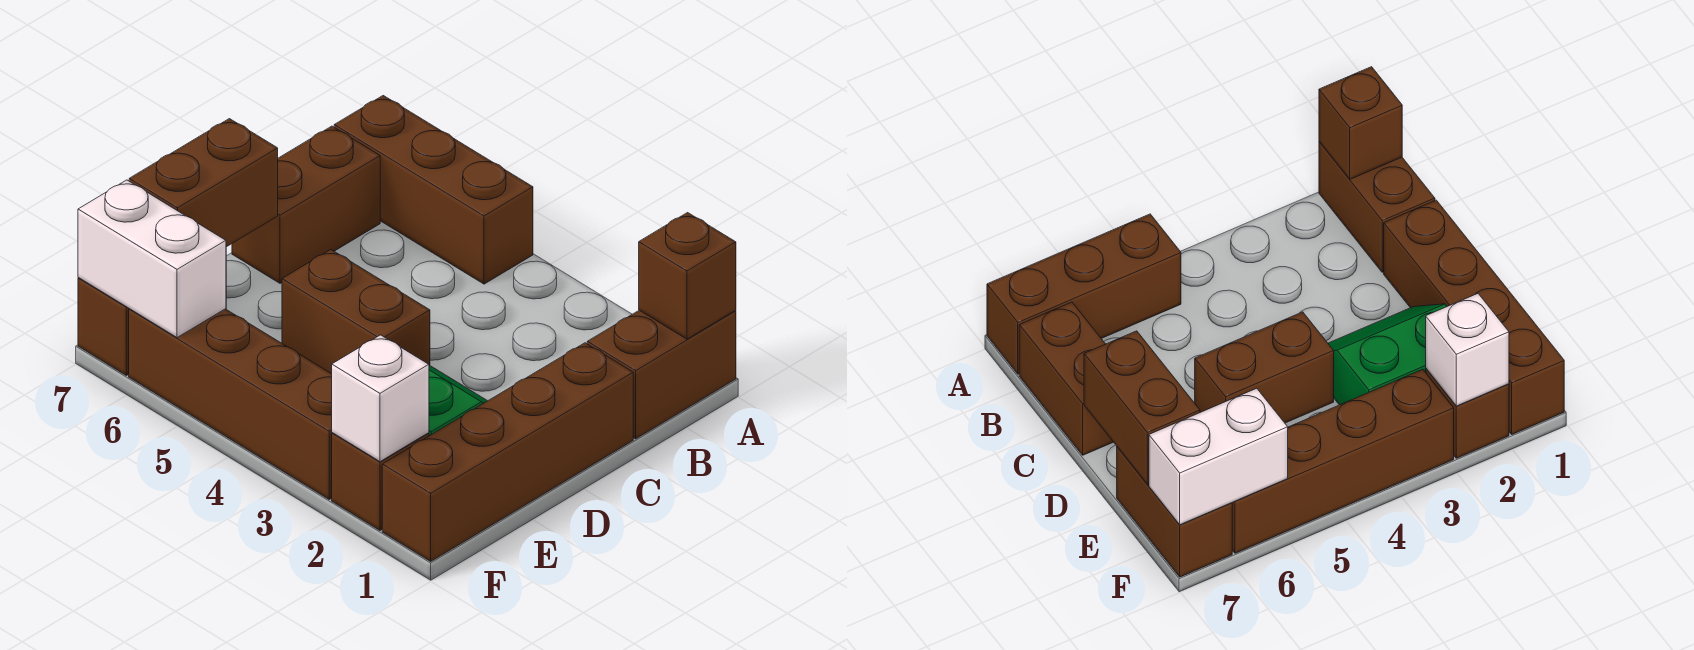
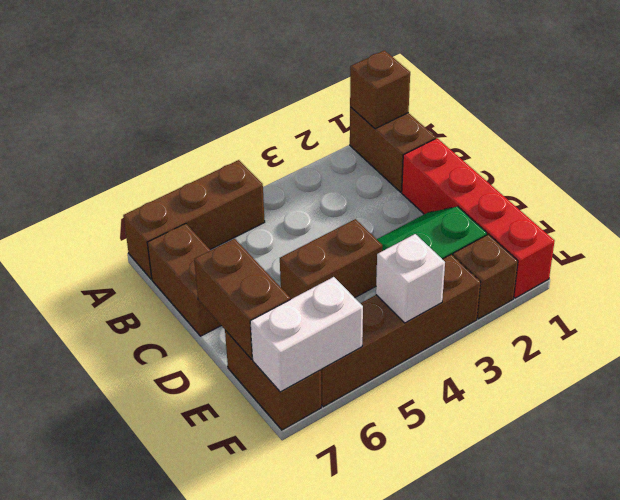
brown brick C1:F1 level 1 -> red brick C1:F1 level 1
white brick F2 level 2 -> white brick F4 level 2

